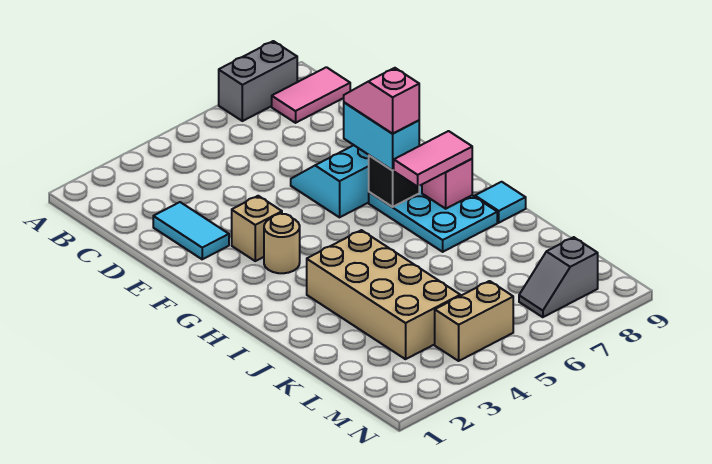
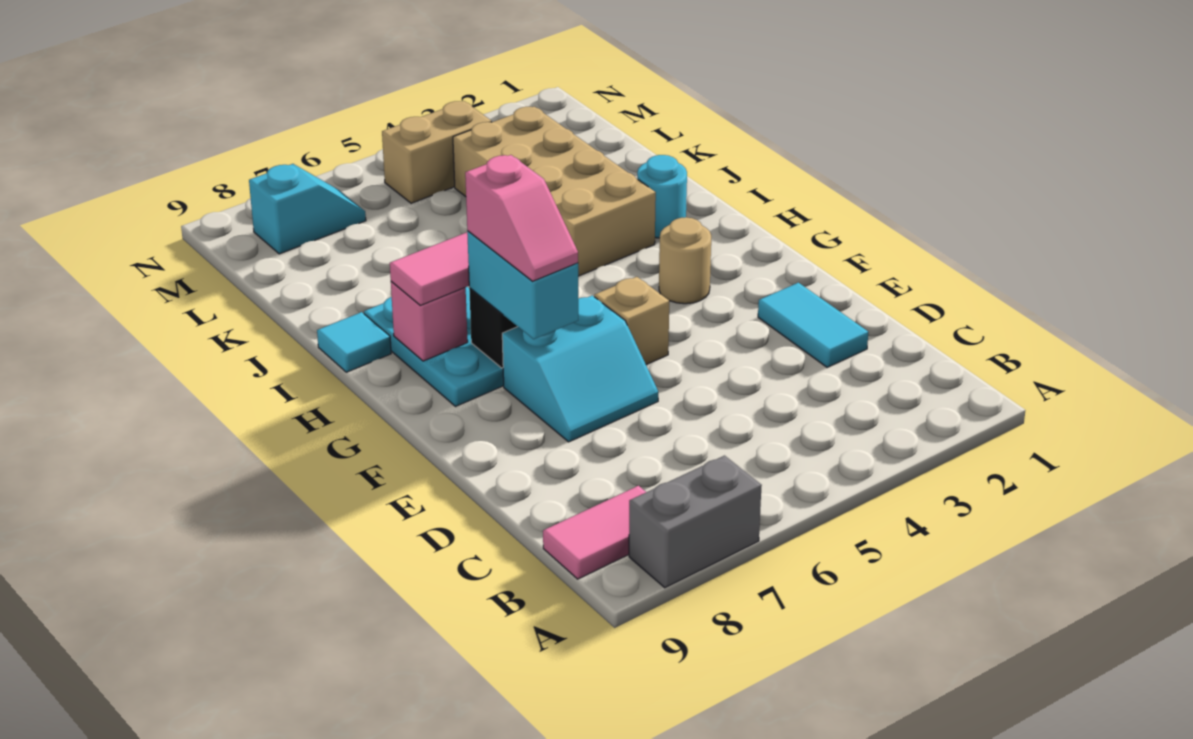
tan brick F3 level 1 -> tan brick F5 level 1
none -> cyan round brick I2 level 1
grey slope M7:M8 level 1 top 8 -> cyan slope M7:M8 level 1 top 8

